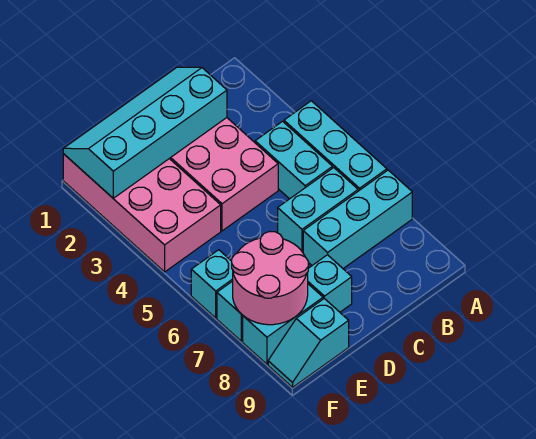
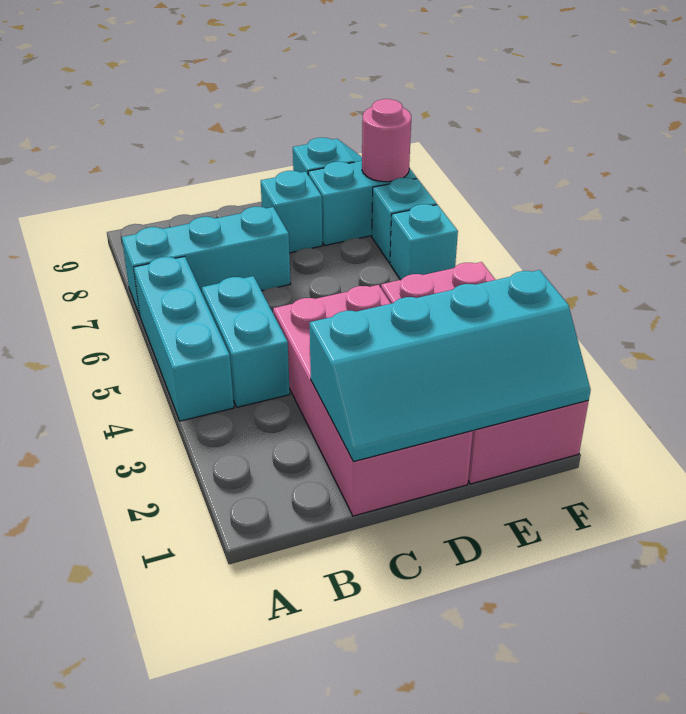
cyan brick B6:C6 level 1 -> none
pink round brick E7:F8 level 2 -> pink round brick F8 level 2

